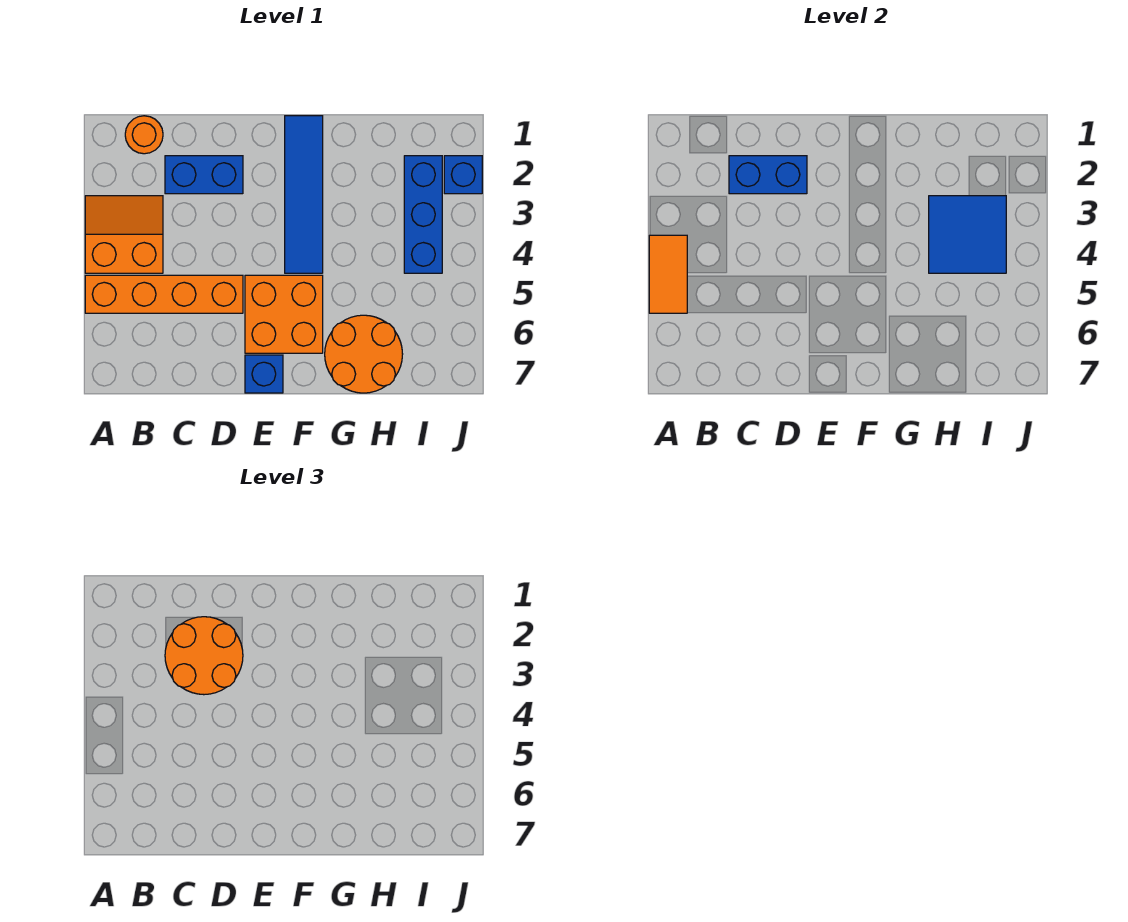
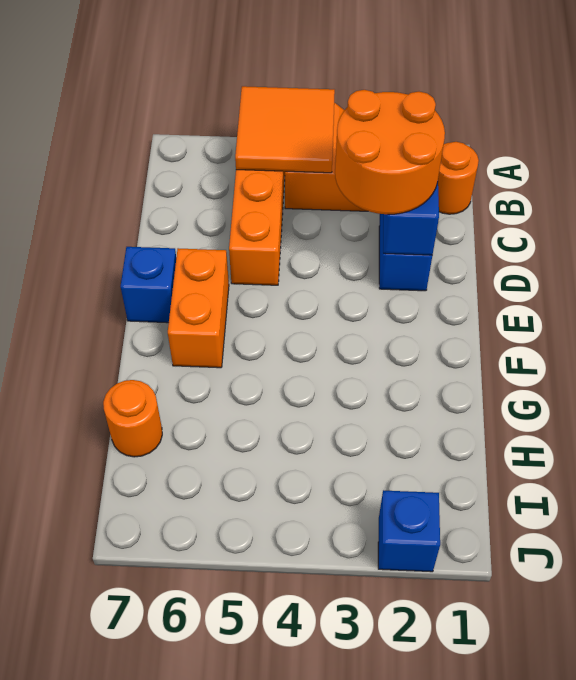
orange tile A4:A5 level 2 -> orange tile A4:B5 level 2
orange brick E5:F6 level 1 -> orange brick E6:F6 level 1
blue tile F1:F4 level 1 -> none
orange round brick G6:H7 level 1 -> orange round brick H7 level 1
blue tile H3:I4 level 2 -> none
blue brick I2:I4 level 1 -> none

